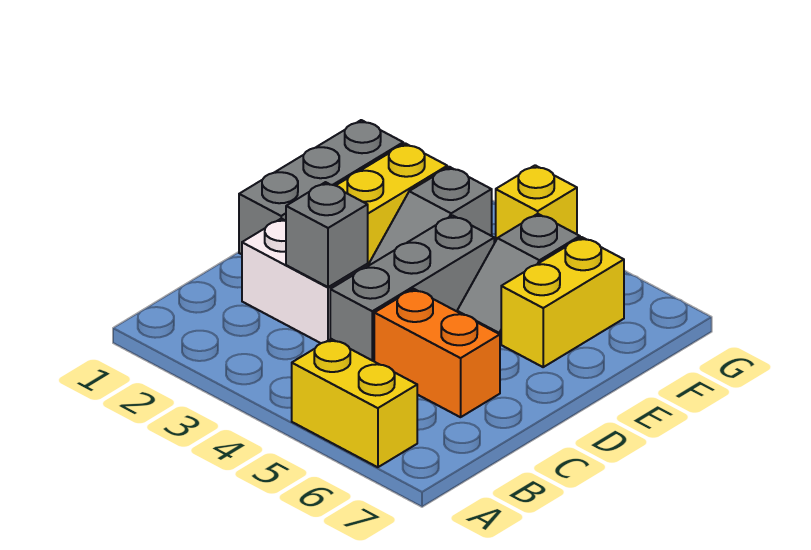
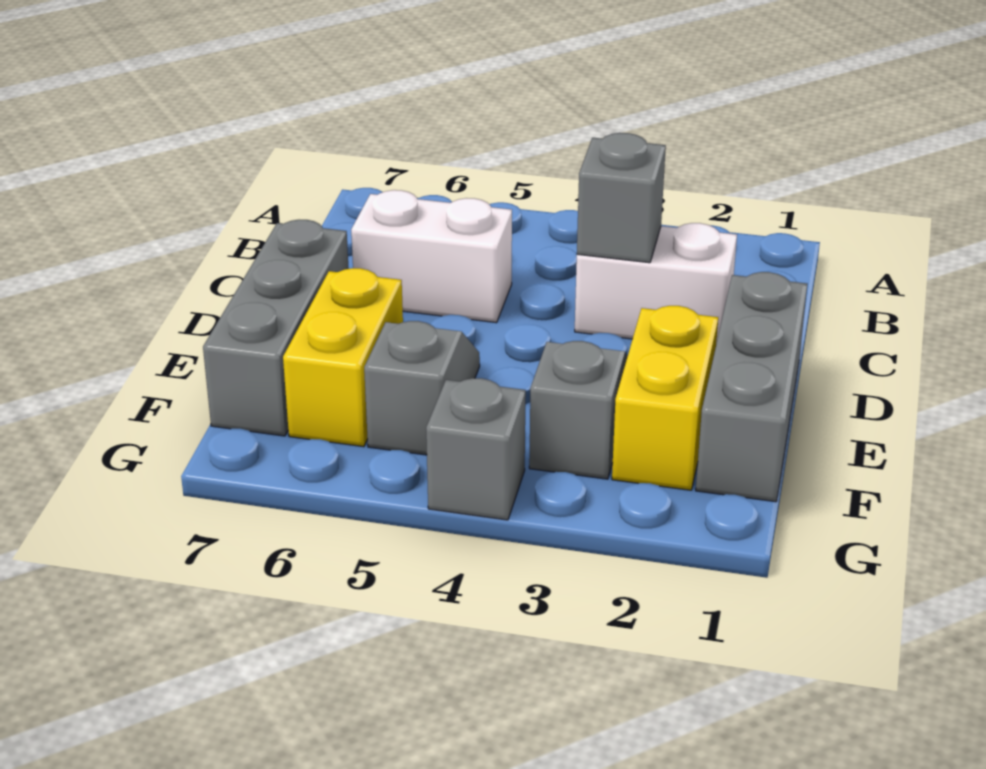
yellow brick A5:A6 level 1 -> none
grey brick C4:E4 level 1 -> grey brick D7:F7 level 1
orange brick C5:C6 level 1 -> white brick C5:C6 level 1
yellow brick G4 level 1 -> grey brick G4 level 1

